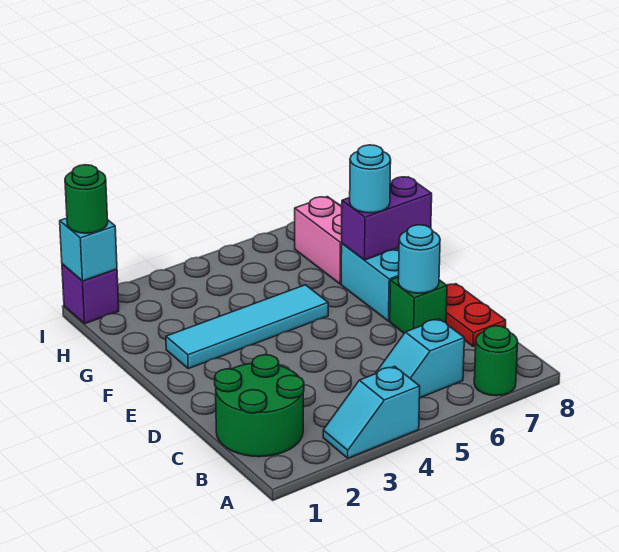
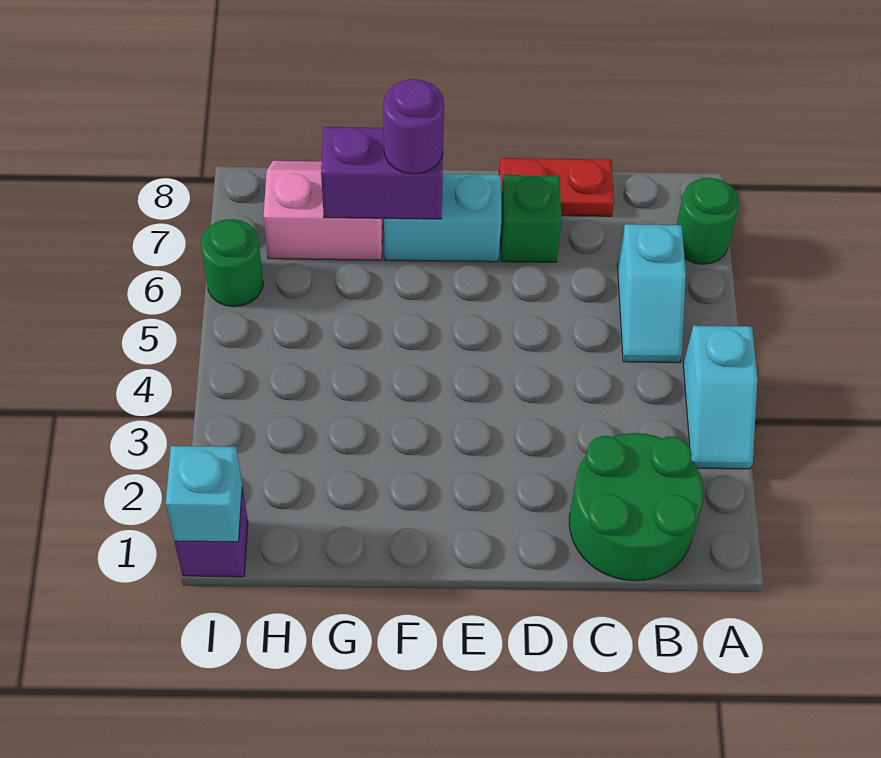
cyan round brick D7 level 2 -> none
cyan tile F2:F5 level 1 -> none
purple brick F7:F8 level 2 -> purple brick F7:G7 level 2
cyan round brick F7 level 3 -> purple round brick F7 level 3
green round brick I1 level 3 -> green round brick I6 level 1

